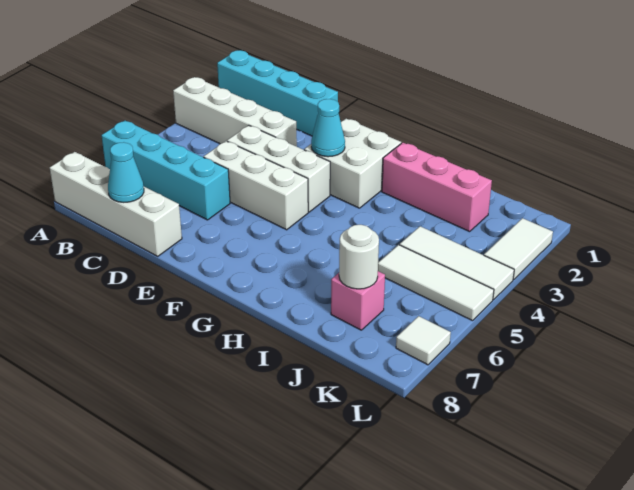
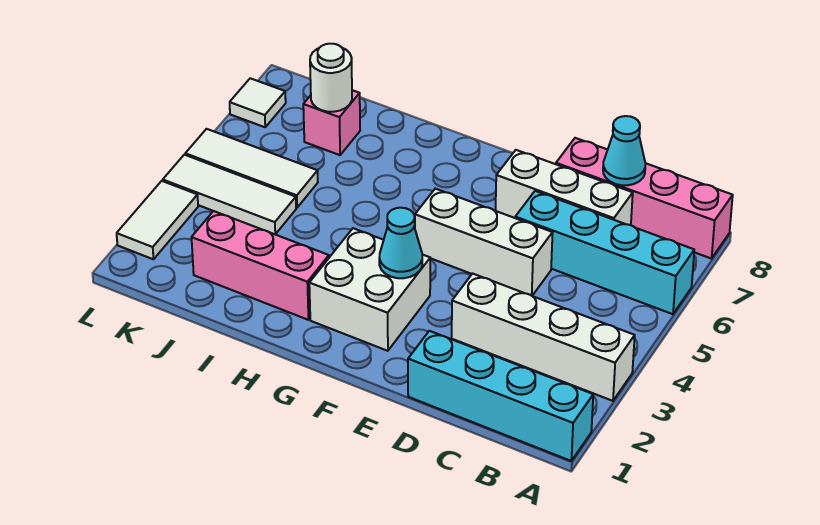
white brick A8:D8 level 1 -> pink brick A8:D8 level 1
white brick D4:F4 level 1 -> white brick C7:E7 level 1

